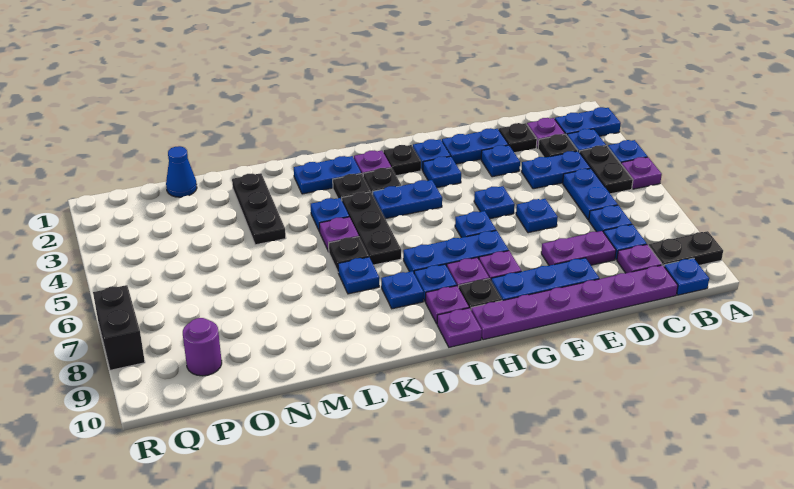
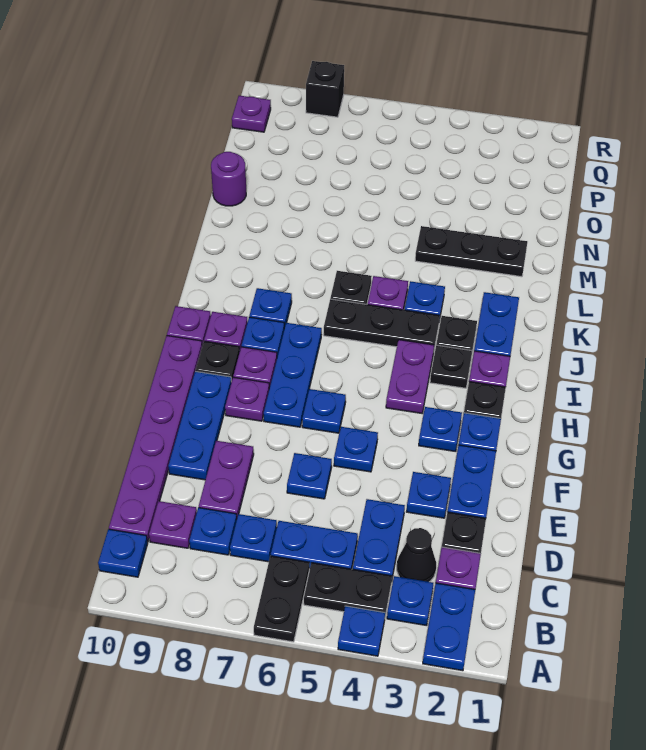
purple plate A5 level 1 -> purple plate Q10 level 1
black plate A9:B9 level 1 -> black plate A6:B6 level 1
black plate C3 level 1 -> black cone C3 level 1
blue plate H4:I4 level 1 -> purple plate H4:I4 level 1
blue plate K7 level 1 -> none
blue cone O1 level 1 -> none
purple round brick P9 level 1 -> purple round brick N10 level 1
black brick R7:R8 level 1 -> black brick R8 level 1

